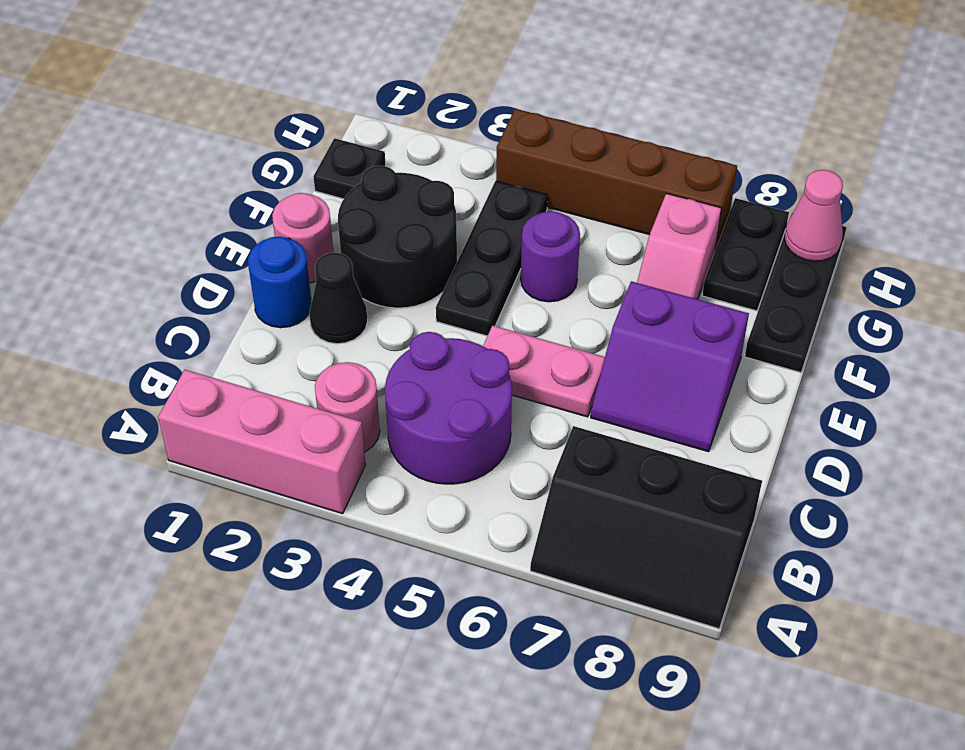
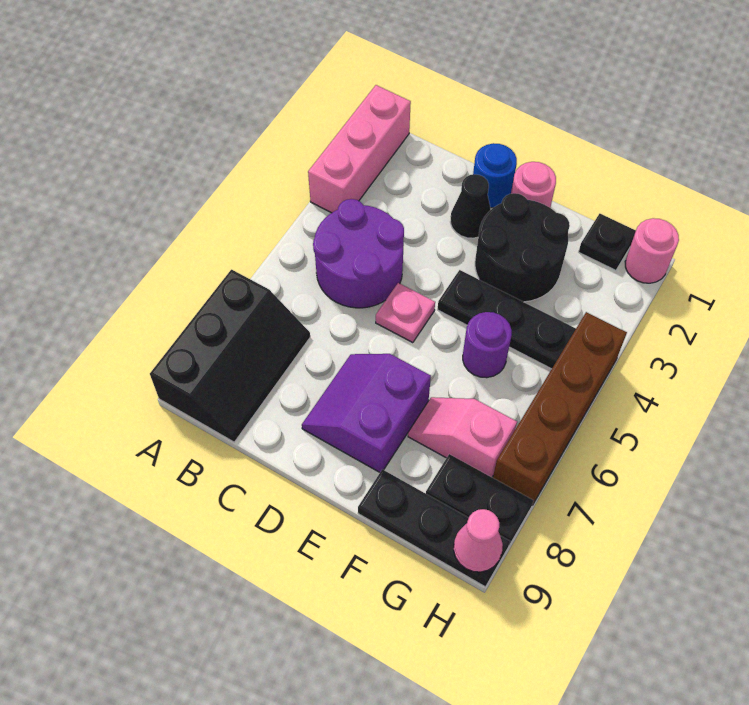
black slope A7:B9 level 1 top B -> black slope A7:B9 level 1 top A
pink round brick B3 level 1 -> pink round brick H1 level 1
pink plate D5:D6 level 1 -> pink plate D5 level 1

